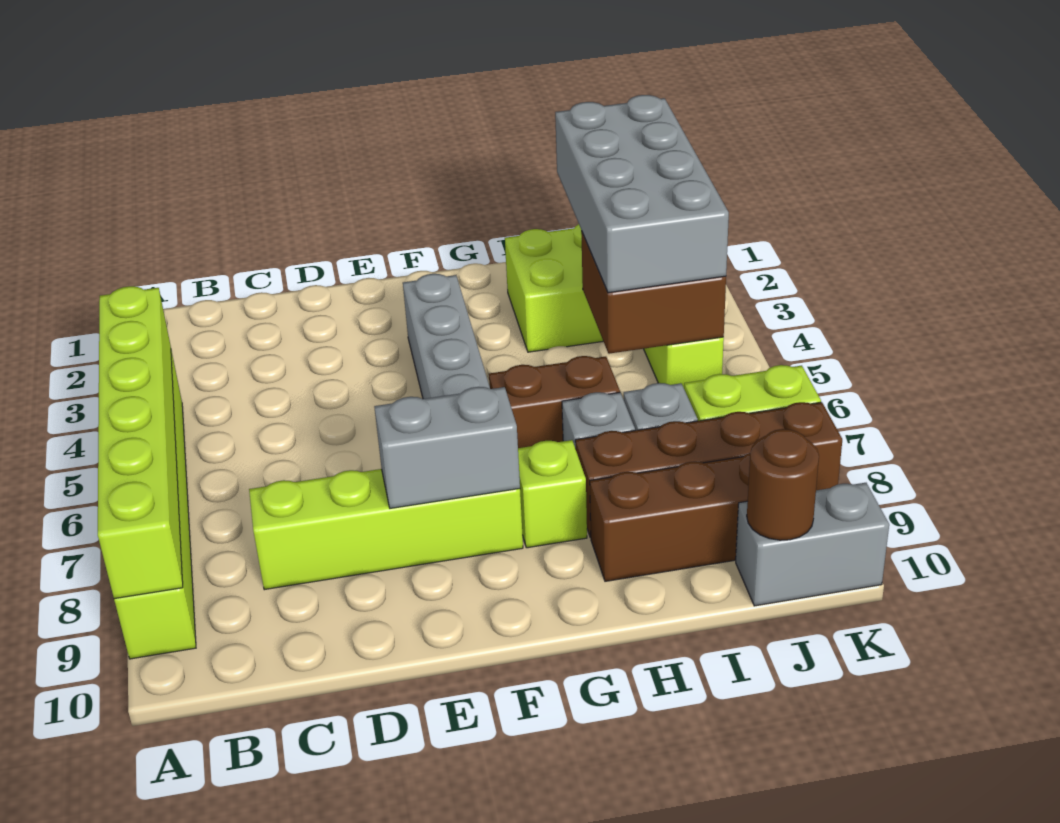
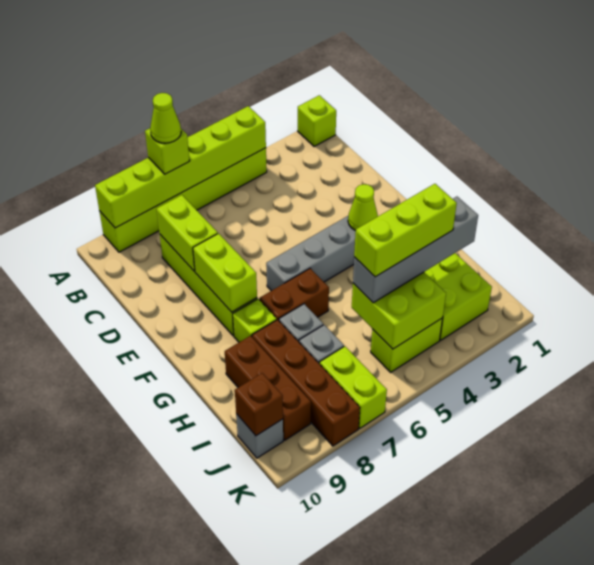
none -> lime brick A1 level 1
none -> lime brick A7 level 3
none -> lime cone A7 level 4
none -> lime brick C8:D8 level 2
grey brick E8:F8 level 2 -> lime brick E8:F8 level 2
none -> lime cone F3 level 2
brown brick G6:H6 level 1 -> brown brick G6:G7 level 1
grey brick I2:J5 level 3 -> grey brick I2:I5 level 3
none -> lime brick I3:I5 level 4
brown brick I4:J5 level 2 -> lime brick I4:J5 level 2
grey brick J10:K10 level 1 -> grey brick J10 level 1
brown round brick J10 level 2 -> brown brick J10 level 2

